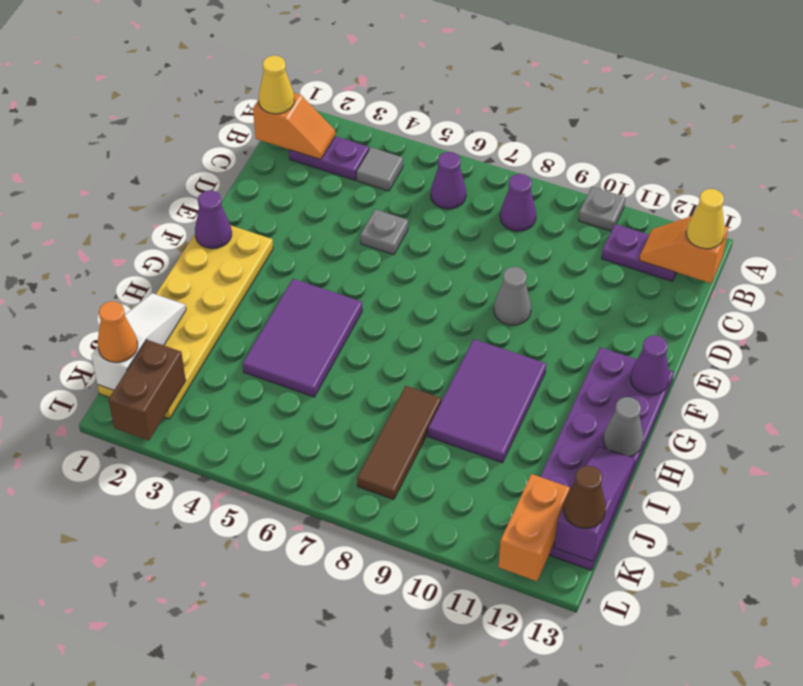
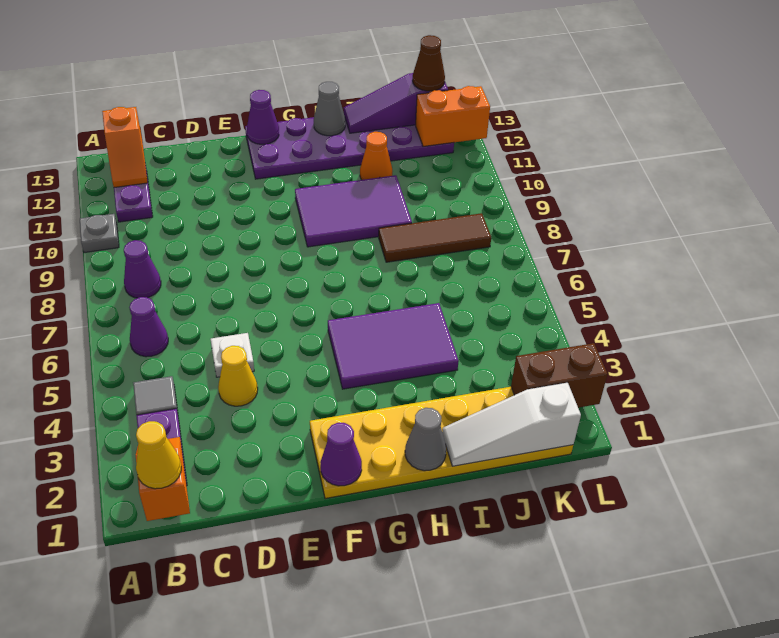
yellow cone B13 level 3 -> yellow cone D4 level 1
grey plate D5 level 1 -> white plate D5 level 1
grey cone E9 level 1 -> grey cone H1 level 2
orange cone K1 level 3 -> orange cone I11 level 1

